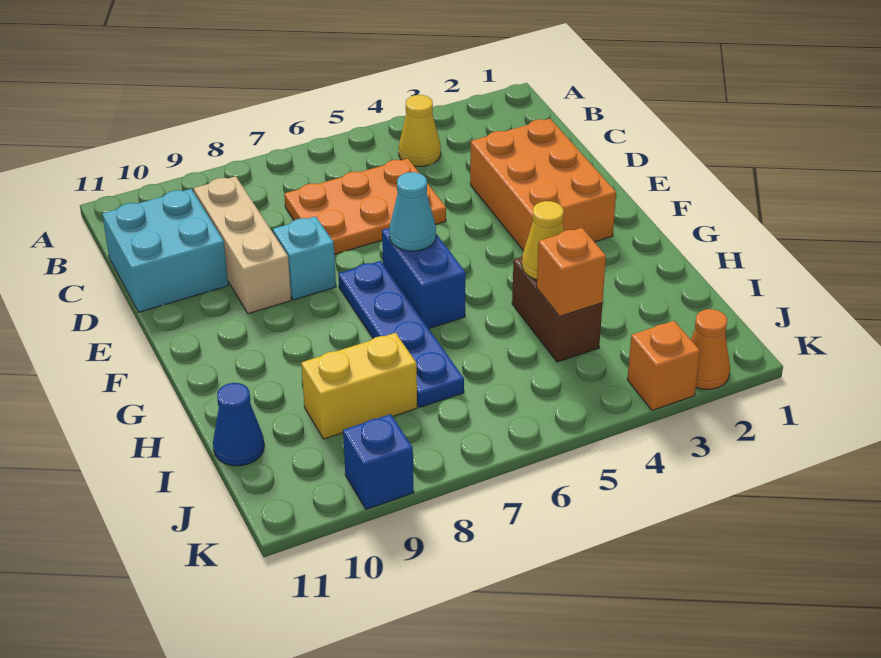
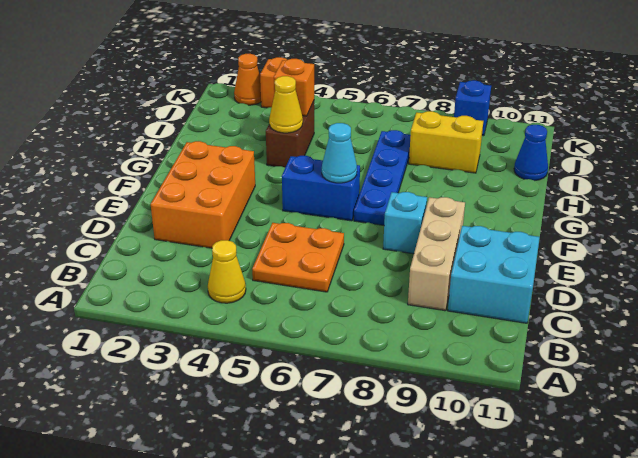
orange plate C5:D7 level 1 -> orange plate C5:D6 level 1
blue brick F6:G6 level 1 -> blue brick F5:F6 level 1

